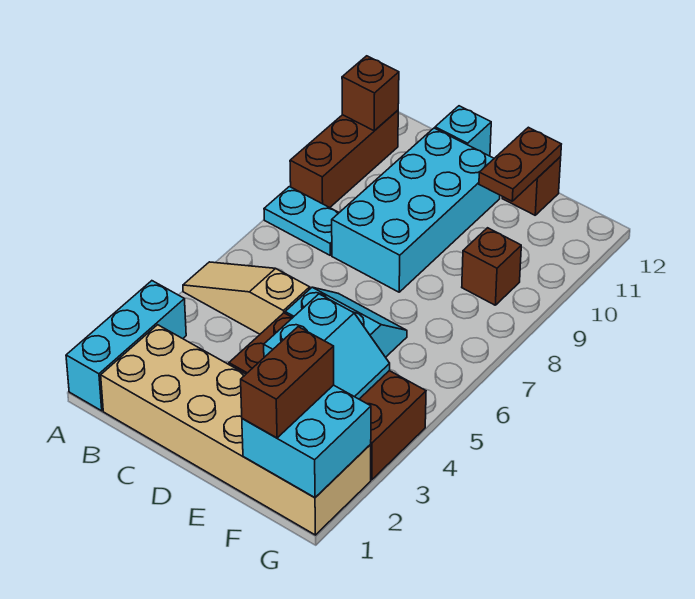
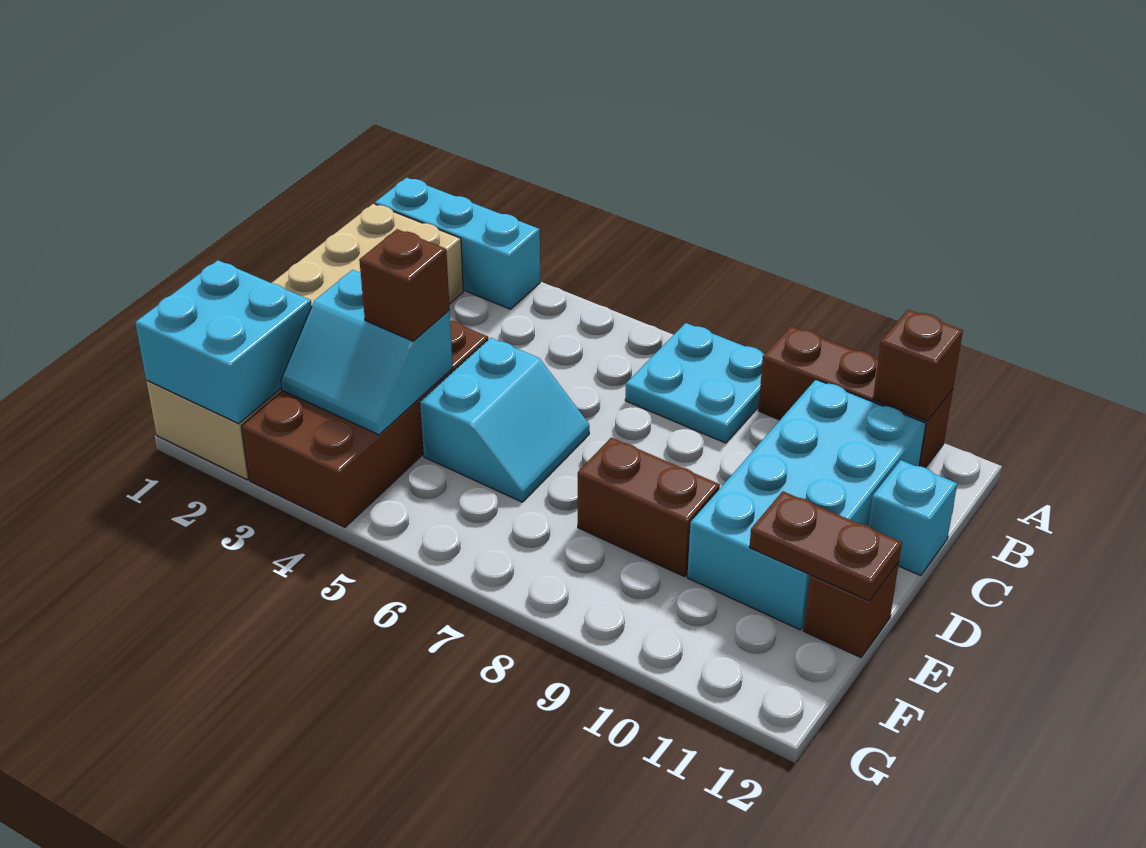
tan slope A5:C5 level 1 top C -> none
cyan plate A8:B8 level 1 -> cyan plate A7:B8 level 1
cyan brick C8:D11 level 1 -> cyan brick B10:E11 level 1
brown brick F1:F2 level 3 -> brown brick E8:E9 level 1
brown brick F9 level 1 -> brown brick E4 level 3

